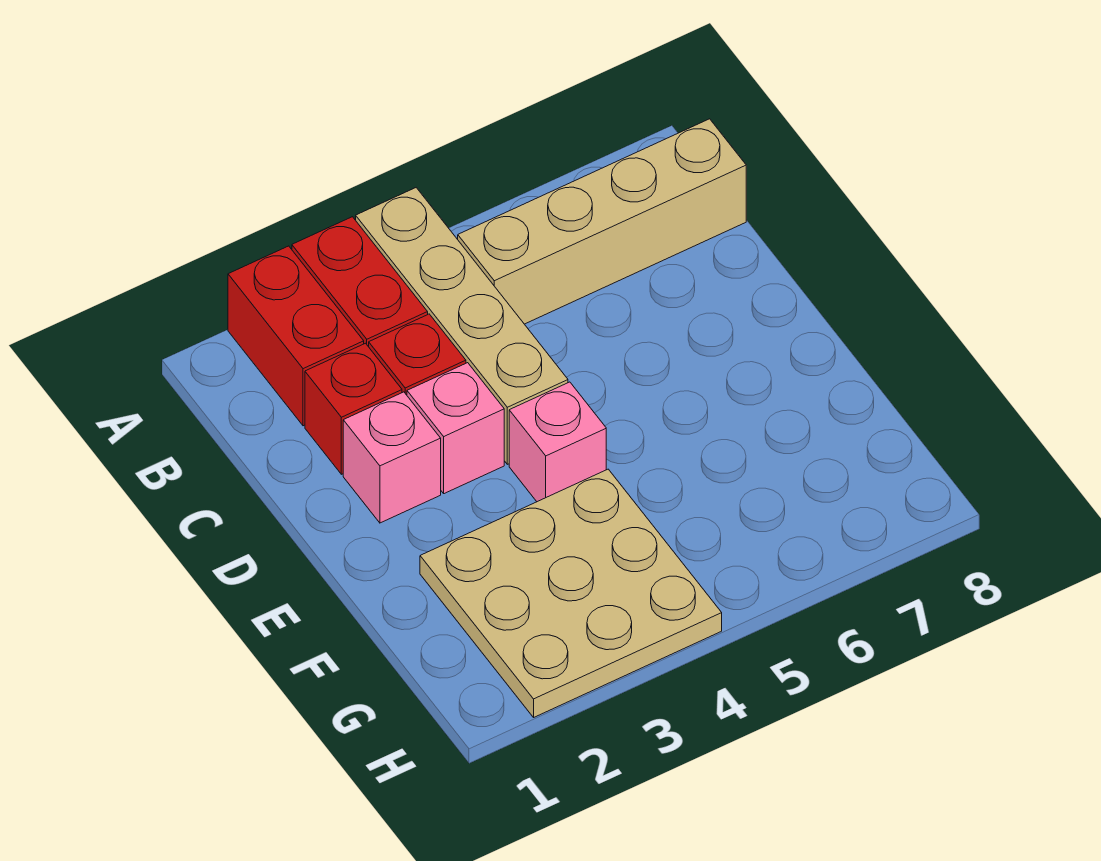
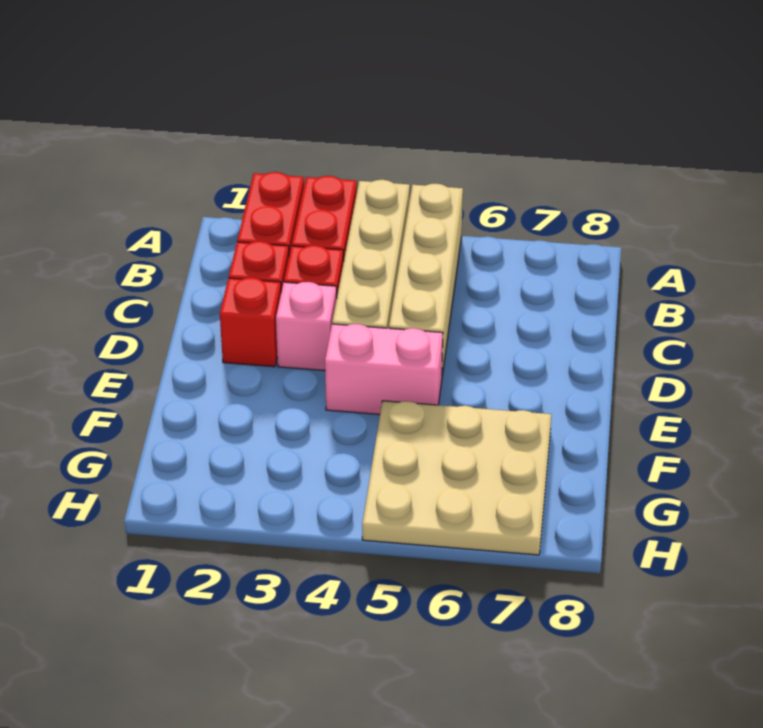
tan brick B5:B8 level 1 -> tan brick A5:D5 level 1
pink brick D2 level 1 -> red brick D2 level 1
pink brick E4 level 1 -> pink brick E4:E5 level 1
tan plate F2:H4 level 1 -> tan plate F5:H7 level 1

